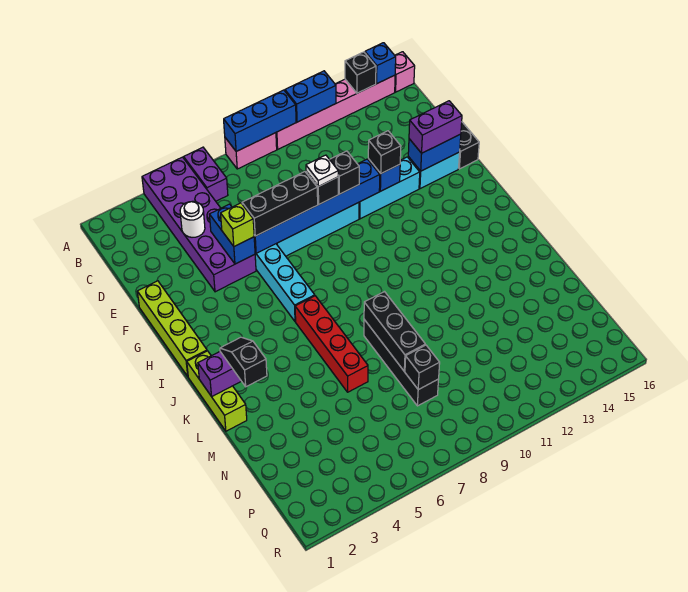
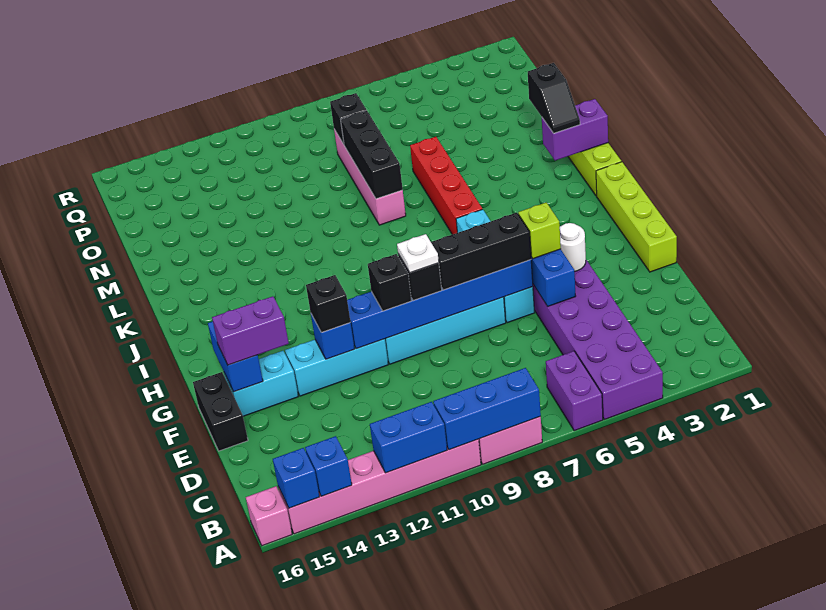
black brick A14 level 2 -> blue brick A14 level 2
white round brick D4 level 2 -> white round brick F4 level 2
blue brick F14:F15 level 2 -> blue brick F15:G15 level 2
black brick L8:O8 level 1 -> pink brick L8:O8 level 1

